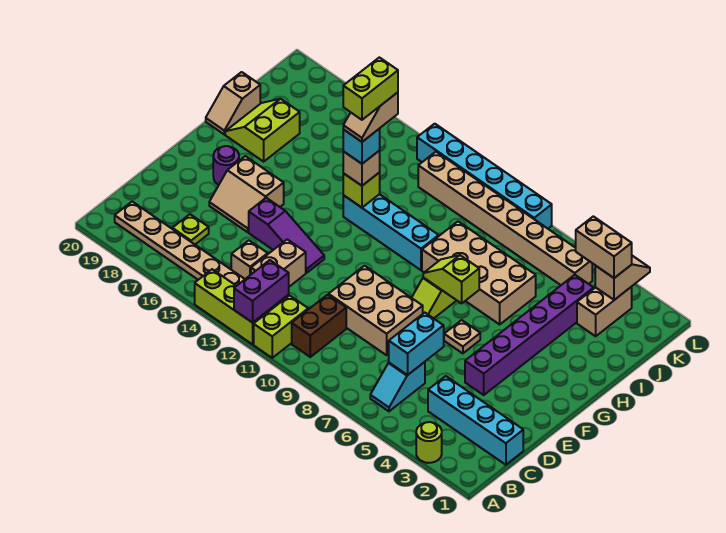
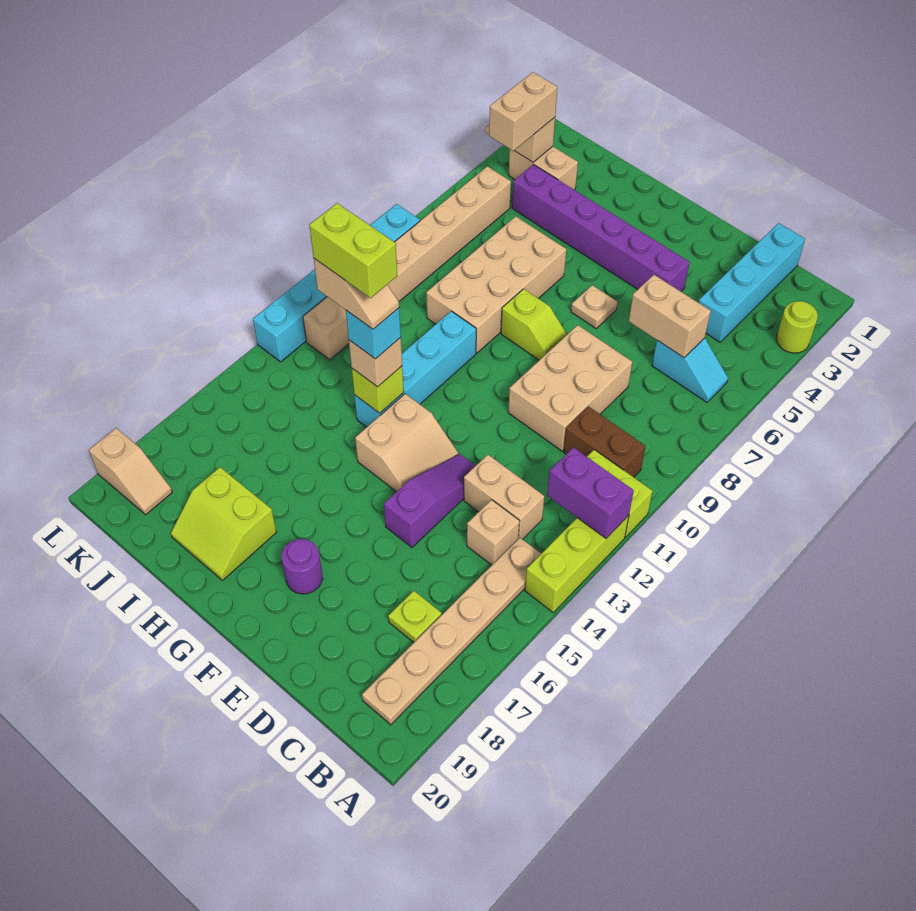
cyan brick C6:D6 level 2 -> tan brick C6:D6 level 2
tan slope E16:F17 level 1 top F -> tan slope F13:G14 level 1 top G
lime slope G7:G8 level 2 top 7 -> none
tan slope H20:I20 level 1 top I -> tan slope K19:L19 level 1 top L

